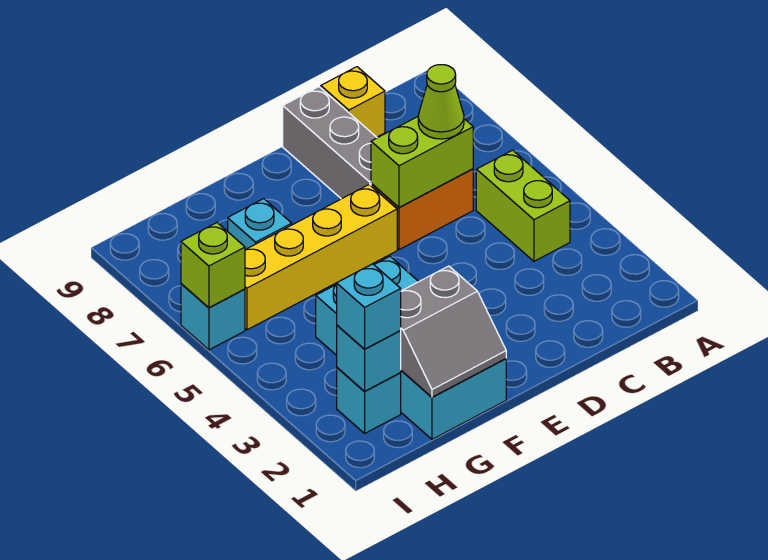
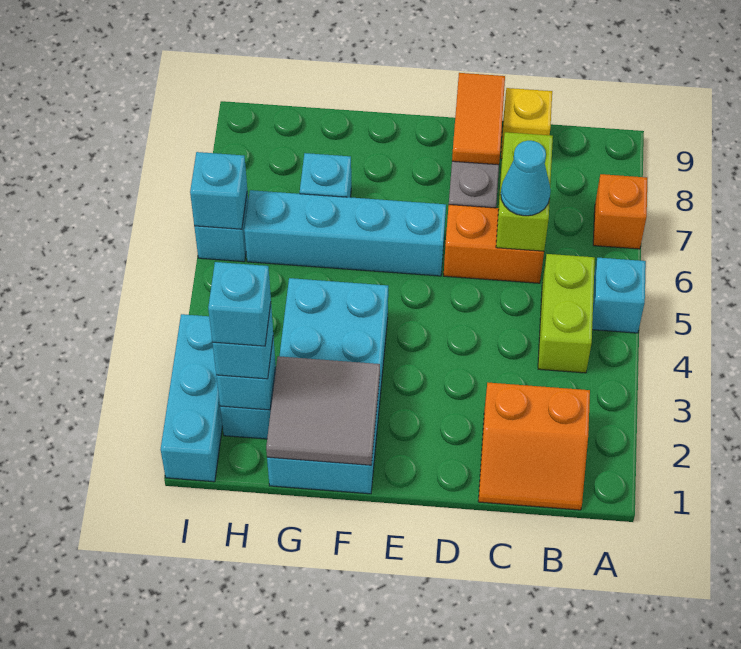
none -> cyan brick A5 level 1
none -> orange brick A7 level 1
none -> orange slope B1:C2 level 1 top 2
lime brick C6:D6 level 2 -> lime brick C6:C7 level 2
lime cone C6 level 3 -> cyan cone C6 level 3
none -> orange tile D8:D9 level 2
yellow brick E6:H6 level 1 -> cyan brick E6:H6 level 1
grey slope F1:G2 level 2 top 2 -> grey tile F1:G2 level 2
none -> cyan brick H2 level 4
none -> cyan brick I1:I3 level 1
lime brick I6 level 2 -> cyan brick I6 level 2

